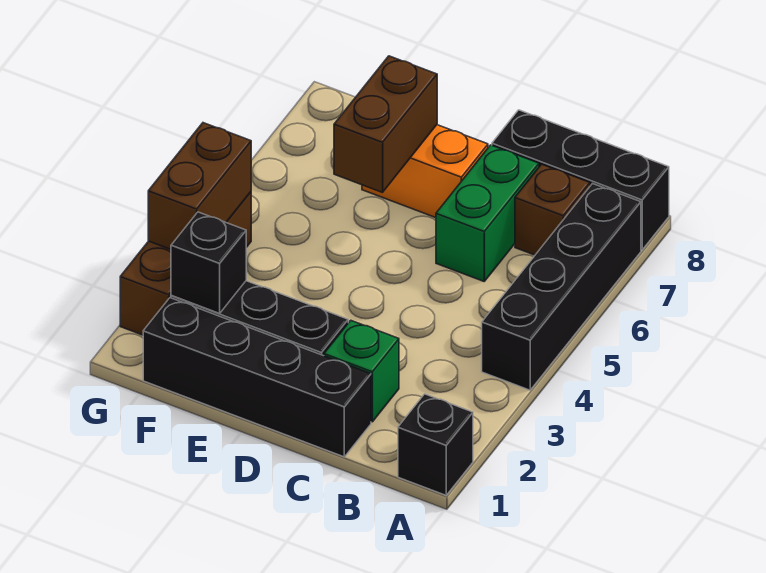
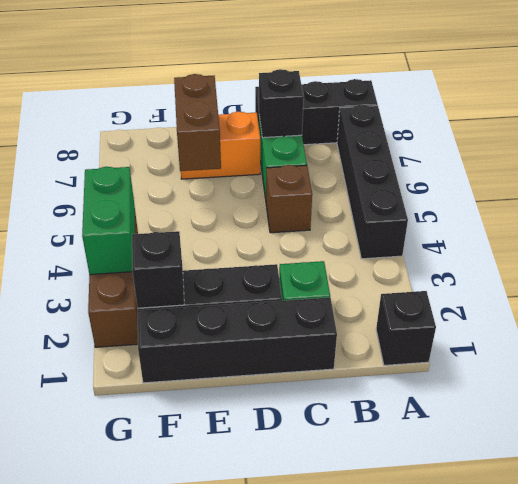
brown brick B7 level 1 -> brown brick C5 level 1
none -> black brick C7 level 2
brown brick G3:G4 level 2 -> green brick G3:G4 level 2

